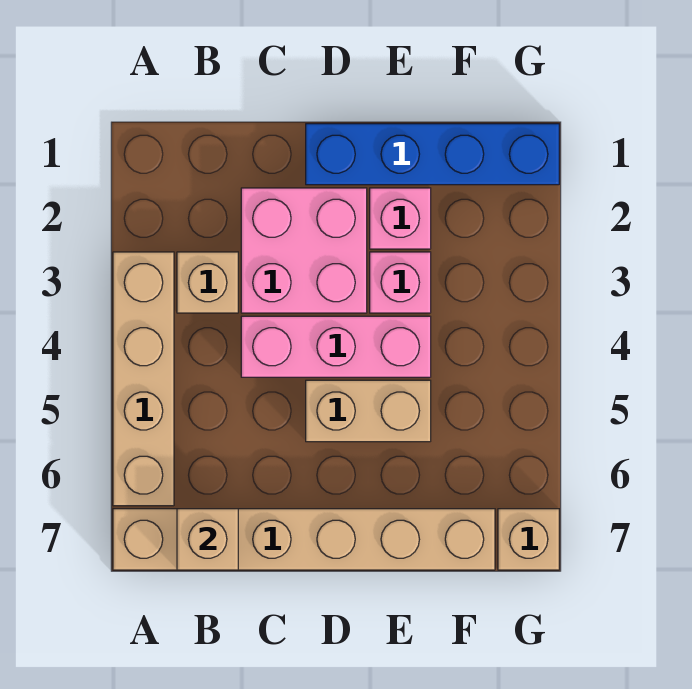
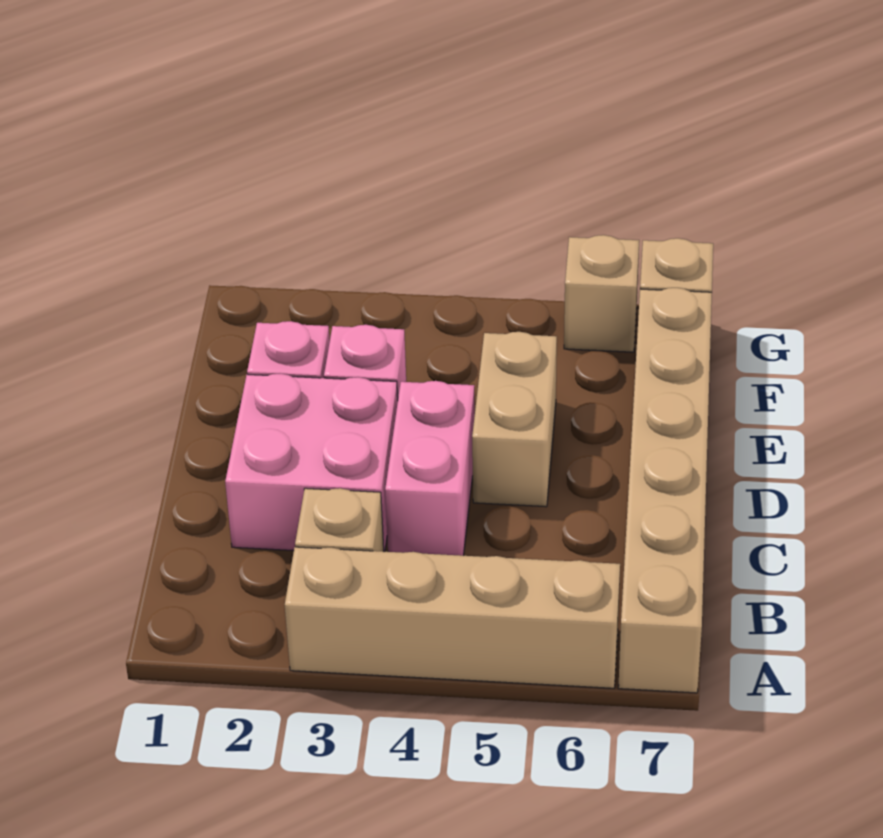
tan brick B7 level 2 -> tan brick G6 level 1
pink brick C4:E4 level 1 -> pink brick C4:D4 level 1
blue brick D1:G1 level 1 -> none

